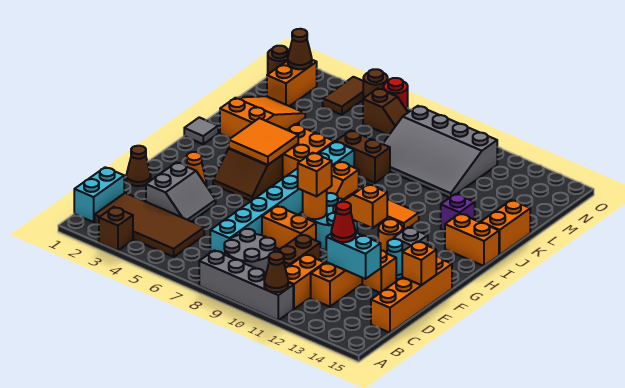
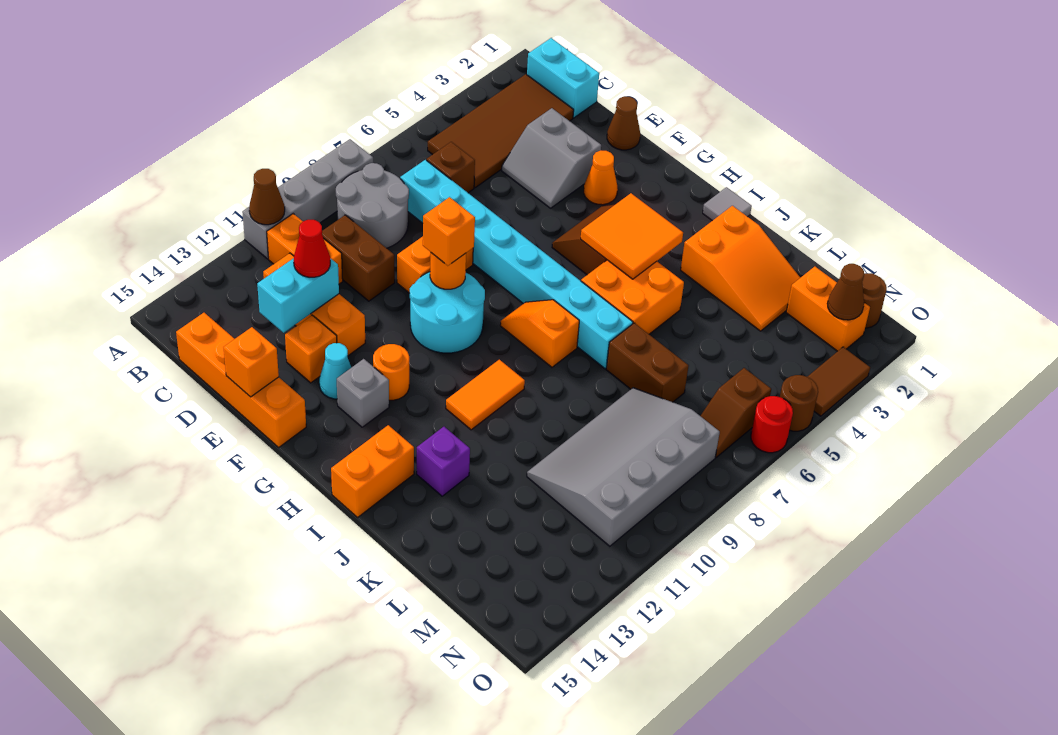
brown brick A3 level 1 -> brown brick C6 level 1
orange slope G10:G11 level 2 top 11 -> none
orange brick J15:K15 level 1 -> none
brown brick K7:K8 level 1 -> brown brick K7:L7 level 1
brown tile N4:O4 level 1 -> brown tile O3:O4 level 1

